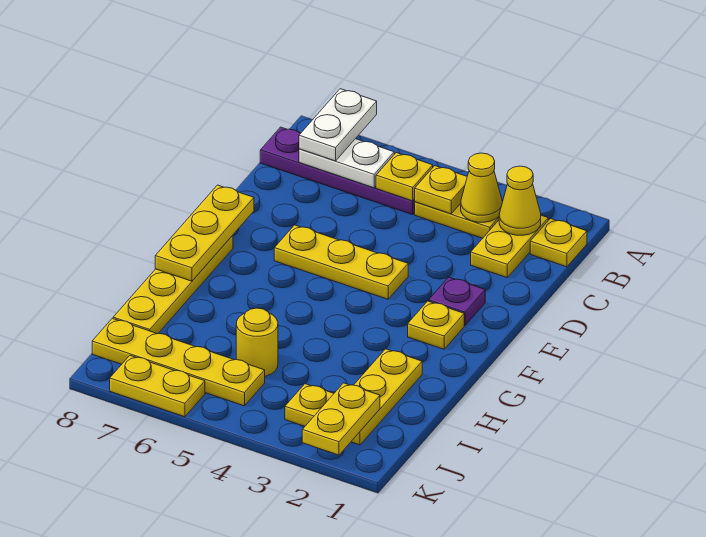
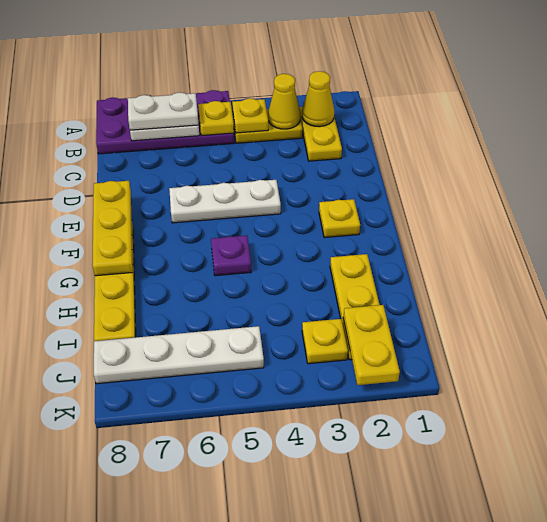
white plate A7:B7 level 3 -> white plate B6:B7 level 3
yellow plate B1 level 1 -> none
purple plate B5:B8 level 1 -> purple plate A5:B8 level 1
purple plate E2 level 1 -> purple plate G5 level 1
yellow plate E4:E6 level 1 -> white plate E4:E6 level 1
yellow round brick I5 level 1 -> none
yellow plate J5:J8 level 1 -> white plate J5:J8 level 1
yellow plate K6:K7 level 1 -> none

